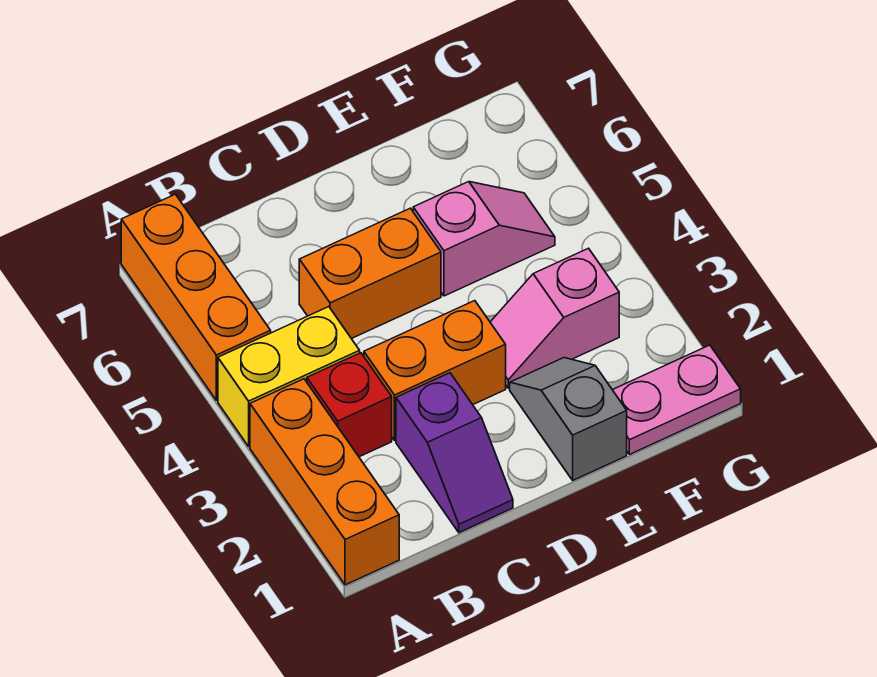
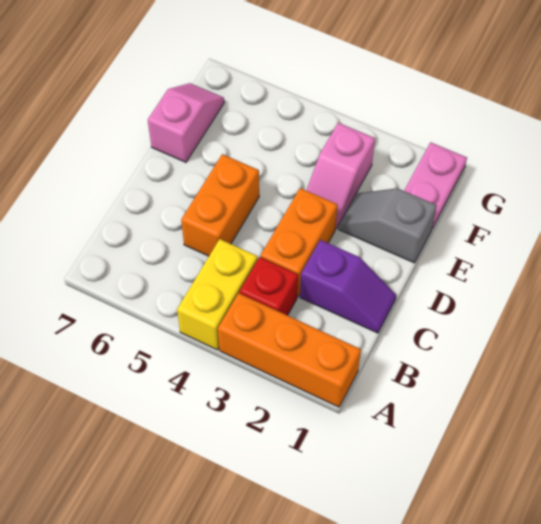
orange brick A5:A7 level 1 -> none
pink slope E5:F5 level 1 top E -> pink slope E7:F7 level 1 top E

